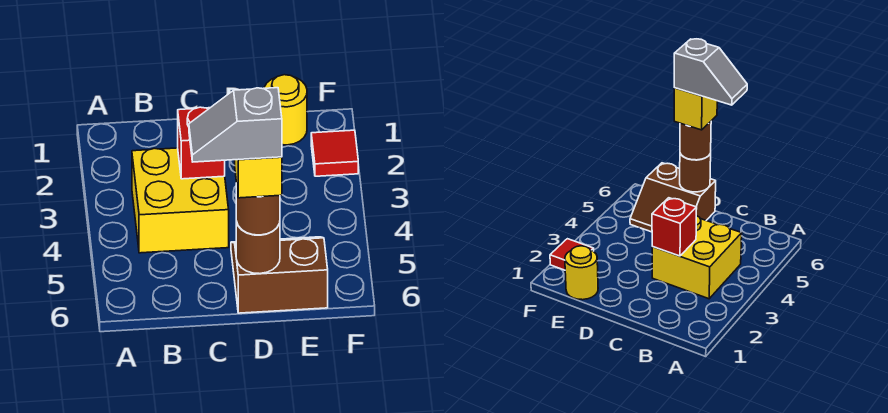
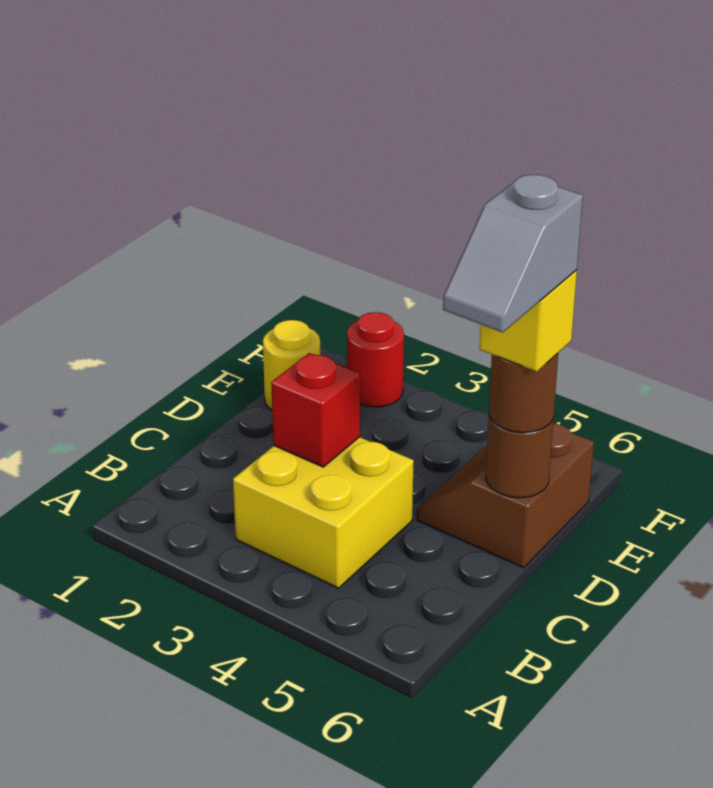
red tile F2 level 1 -> red round brick F2 level 1

